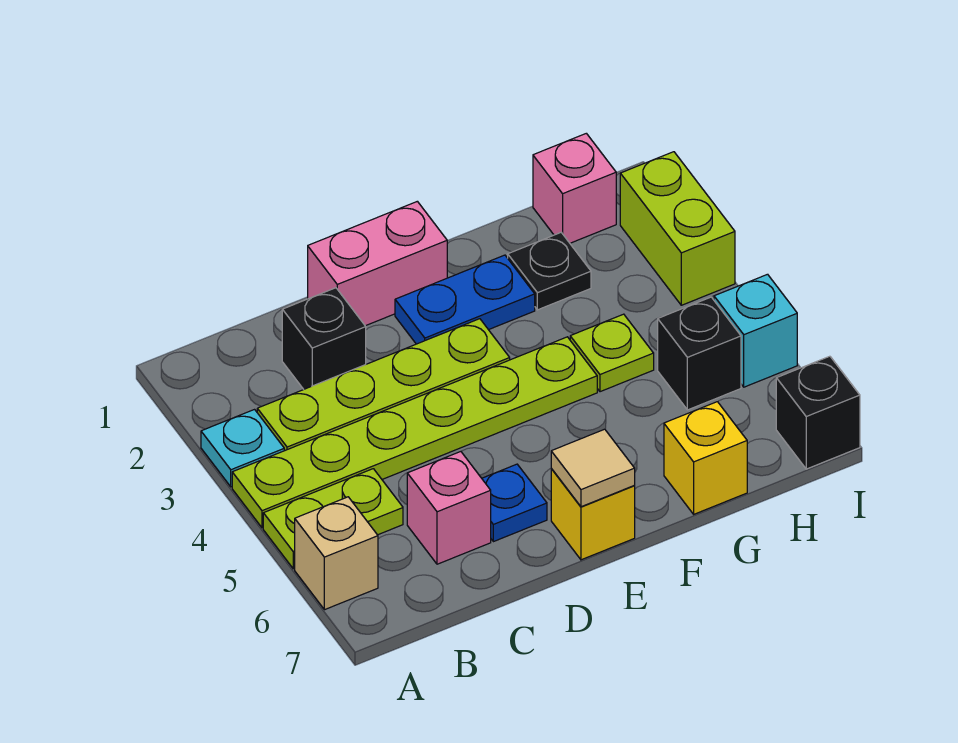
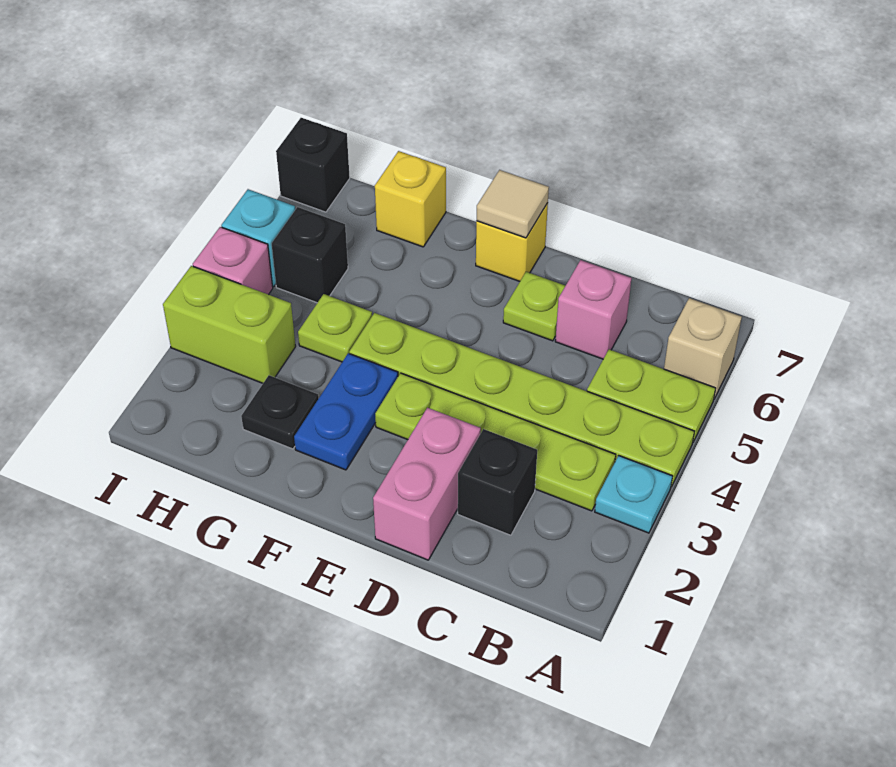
pink brick D1:E1 level 1 -> pink brick D1:D2 level 1
blue plate D6 level 1 -> lime plate D6 level 1
blue plate E2:F2 level 1 -> blue plate F2:F3 level 1
pink brick H1 level 1 -> pink brick I4 level 1
lime brick I2:I3 level 1 -> lime brick H3:I3 level 1

